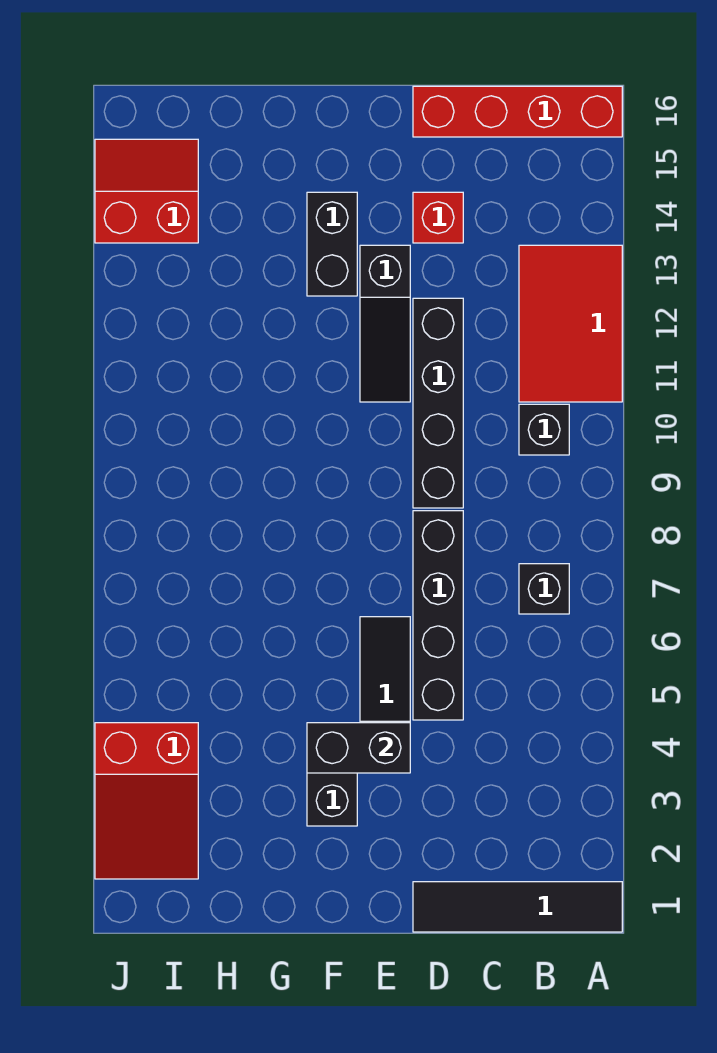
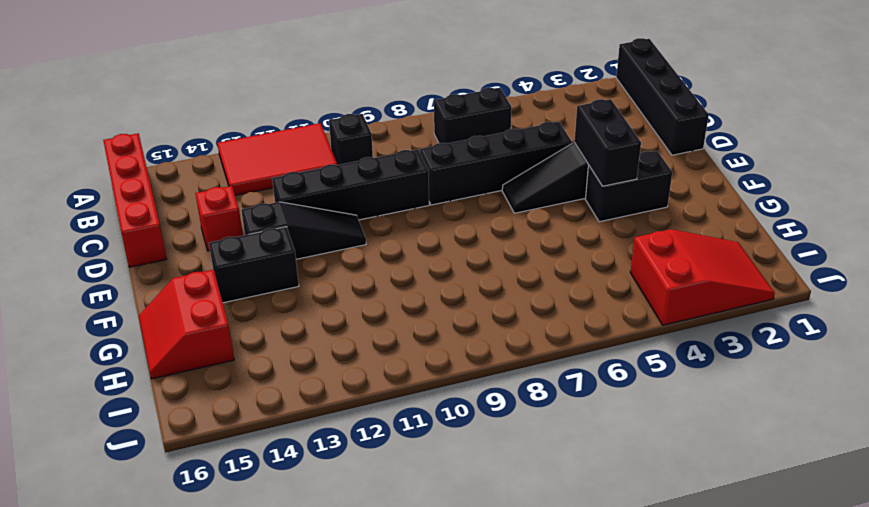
black tile A1:D1 level 1 -> black brick A1:D1 level 1
black brick B7 level 1 -> black brick B6:B7 level 1
red slope I14:J15 level 1 top 14 -> red slope G15:H16 level 1 top 15

